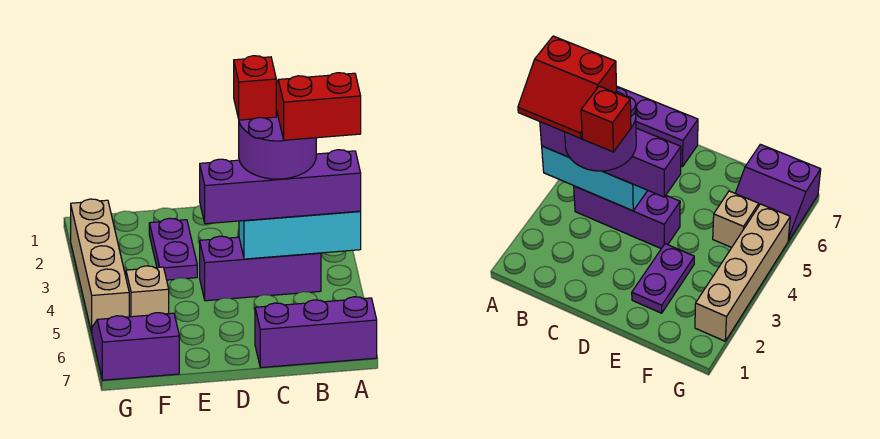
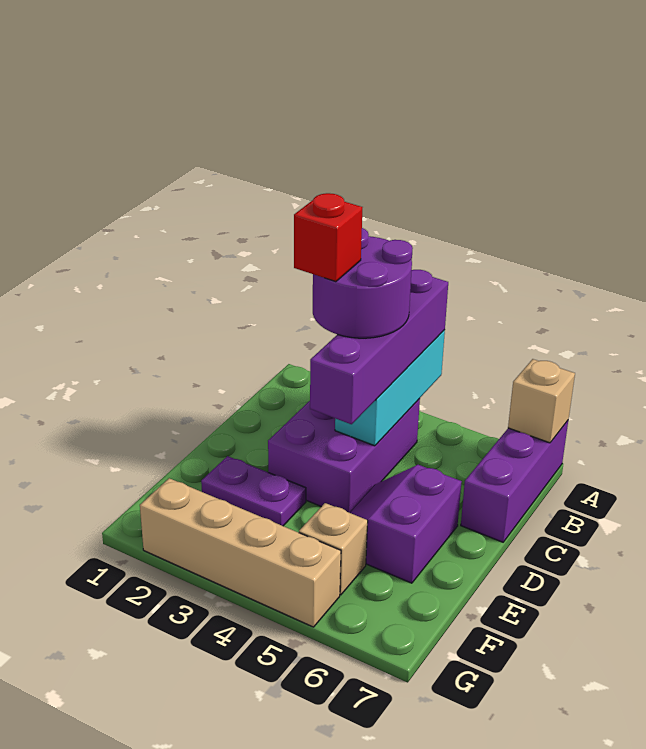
red slope A3:B4 level 5 top 4 -> none
none -> tan brick A7 level 2
purple brick B4:D4 level 1 -> purple brick B3:D4 level 1
purple slope F6:G7 level 1 top 7 -> purple slope D5:E6 level 1 top 6

